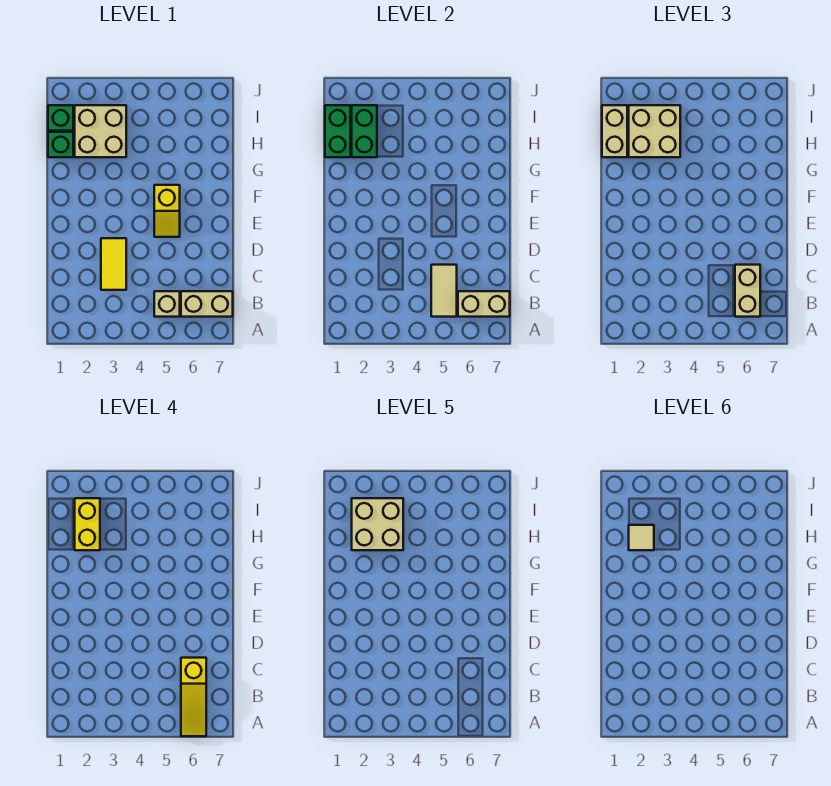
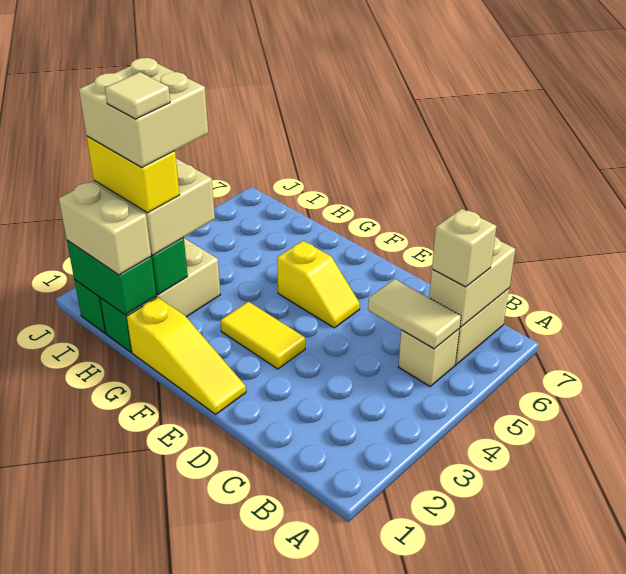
yellow slope A6:C6 level 4 top C -> yellow slope E1:G1 level 1 top G
tan brick B6:C6 level 3 -> tan brick B6 level 3
yellow tile C3:D3 level 1 -> yellow tile E3:F3 level 1

